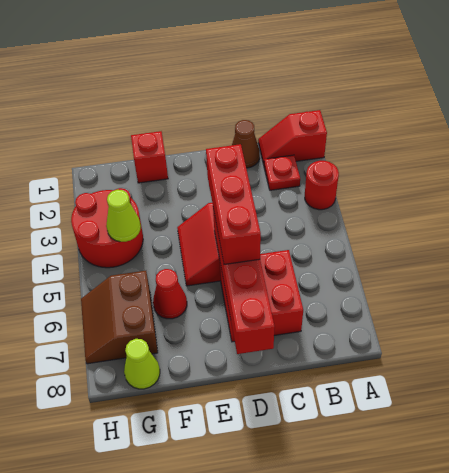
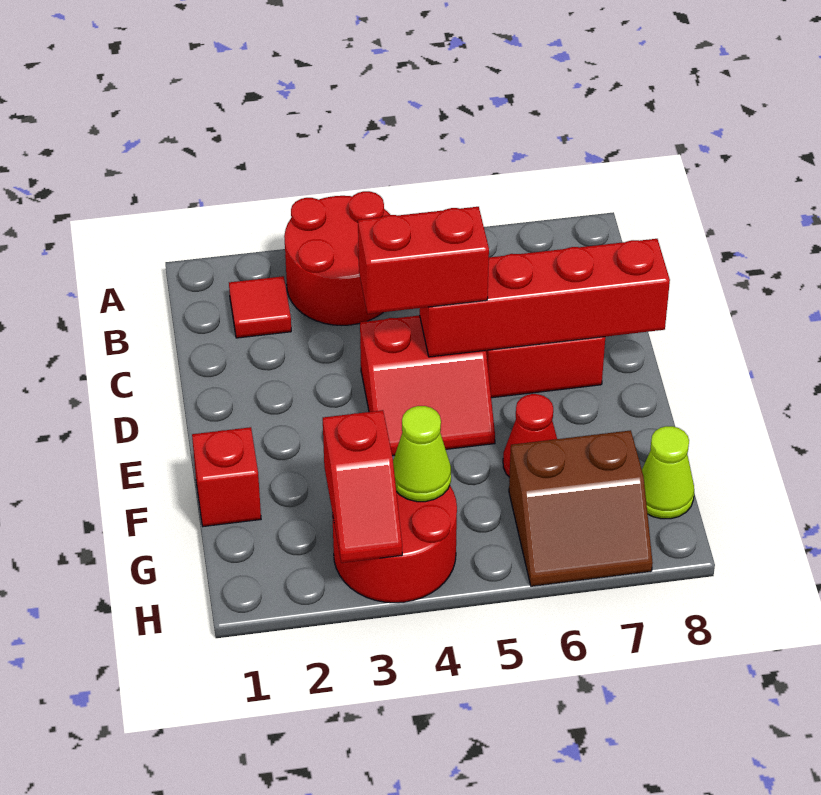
red slope A1:B1 level 1 top A -> red slope G3:H3 level 2 top G
red round brick A3 level 1 -> red round brick A3:B4 level 1
red plate B2 level 1 -> red tile B2 level 1
brown cone C1 level 1 -> none
red brick D4:D6 level 3 -> red brick D4:D5 level 3

